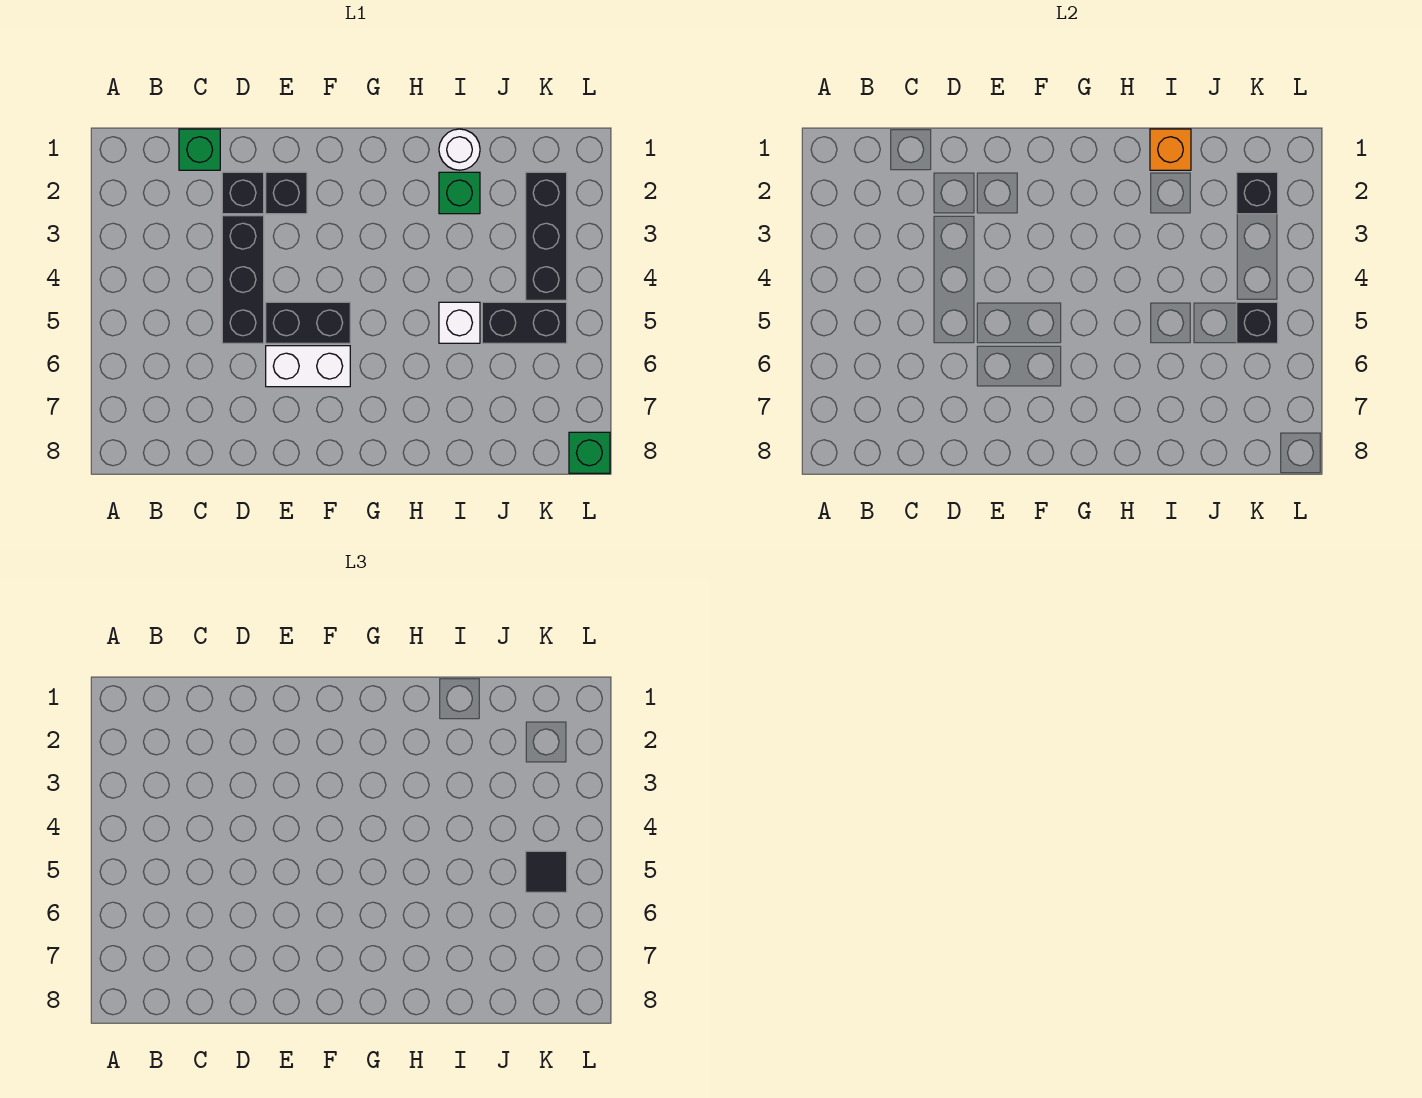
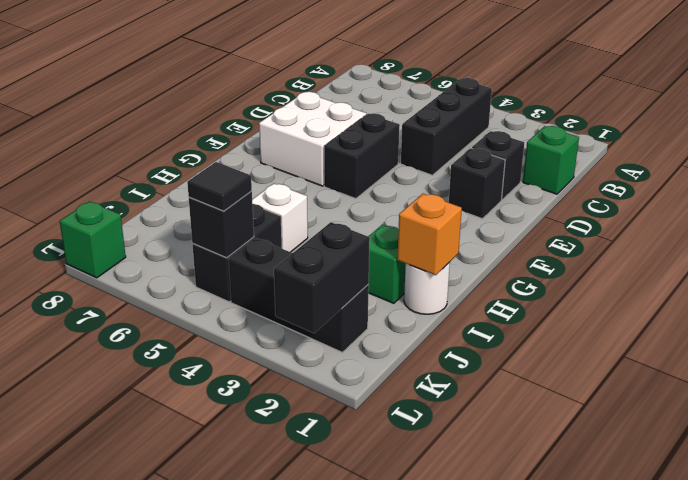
black brick D3:D5 level 1 -> black brick B4:D4 level 1
white brick E6:F6 level 1 -> white brick E6:F7 level 1
black brick K2 level 2 -> black brick K2:L2 level 2

